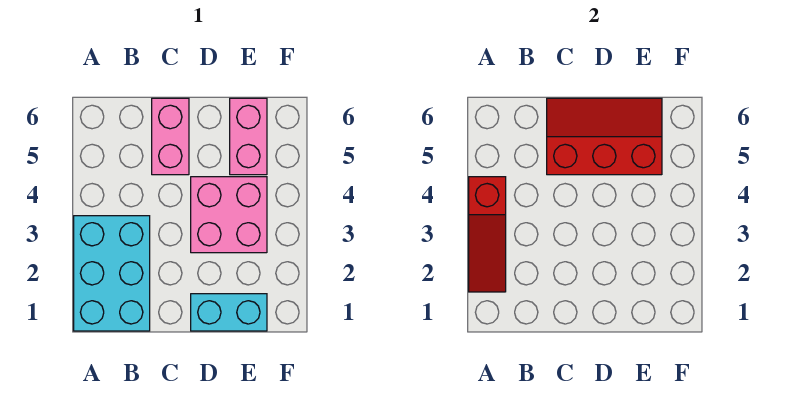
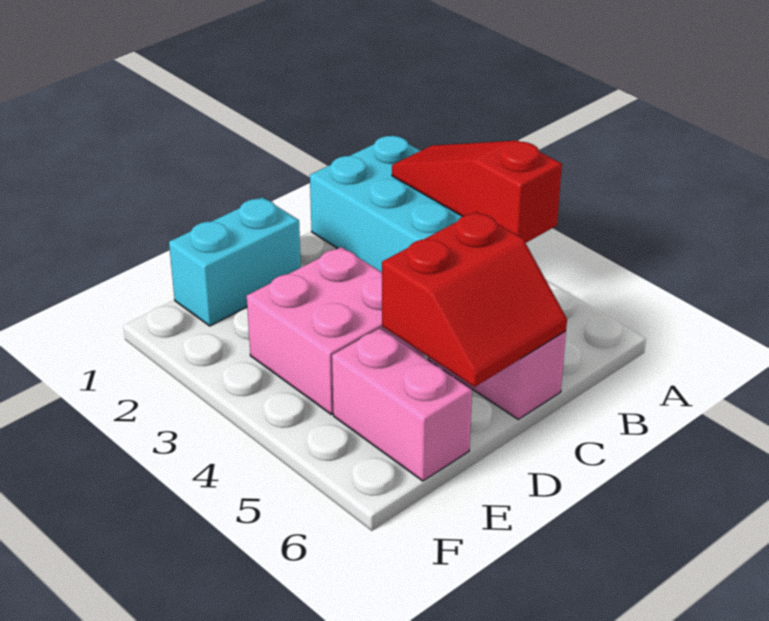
red slope C5:E6 level 2 top 5 -> red slope C5:D6 level 2 top 5

